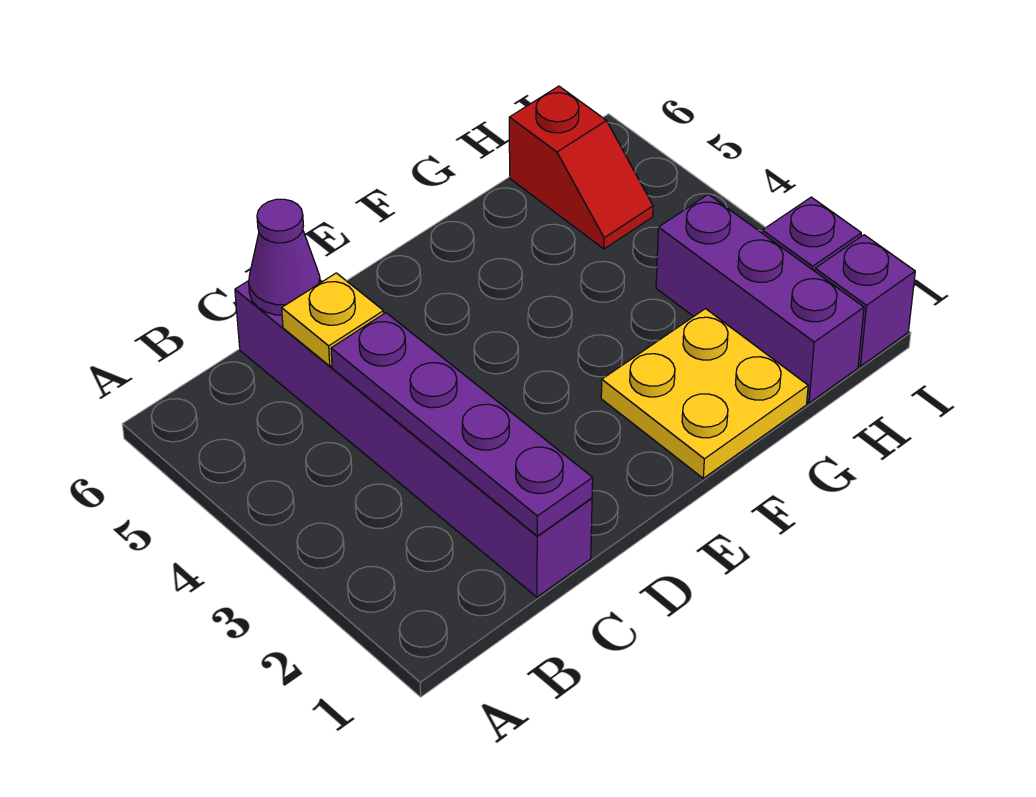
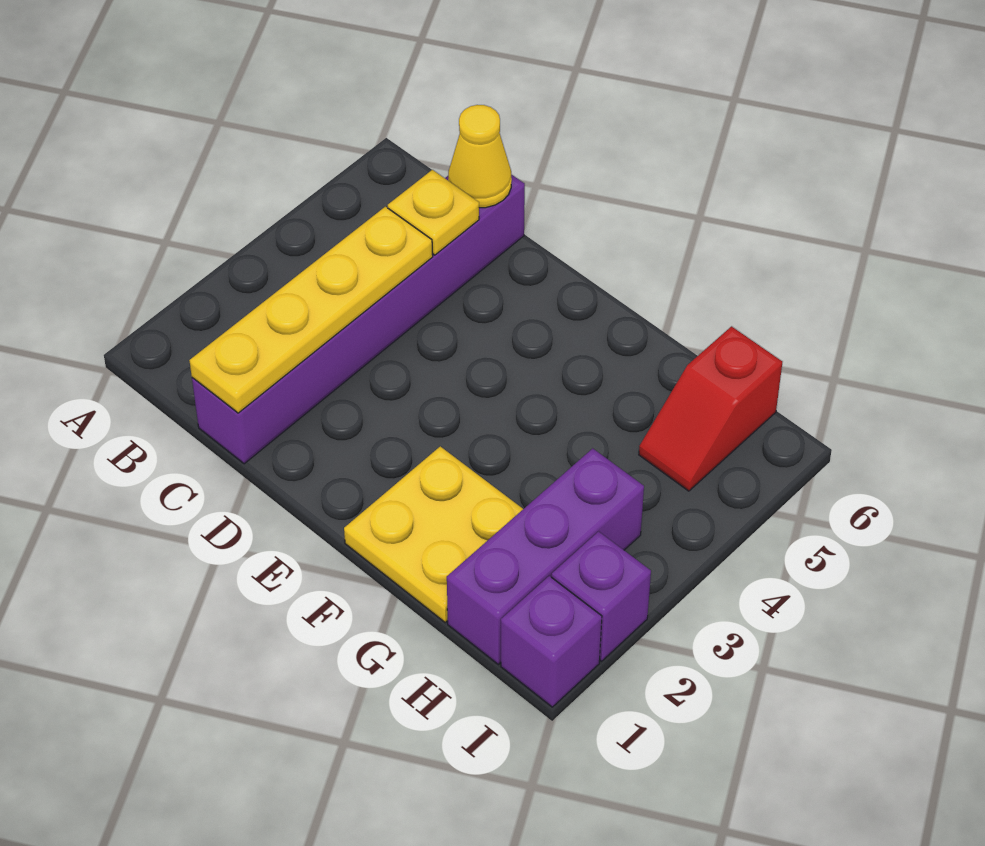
purple plate C1:C4 level 2 -> yellow plate C1:C4 level 2
purple cone C6 level 2 -> yellow cone C6 level 2

